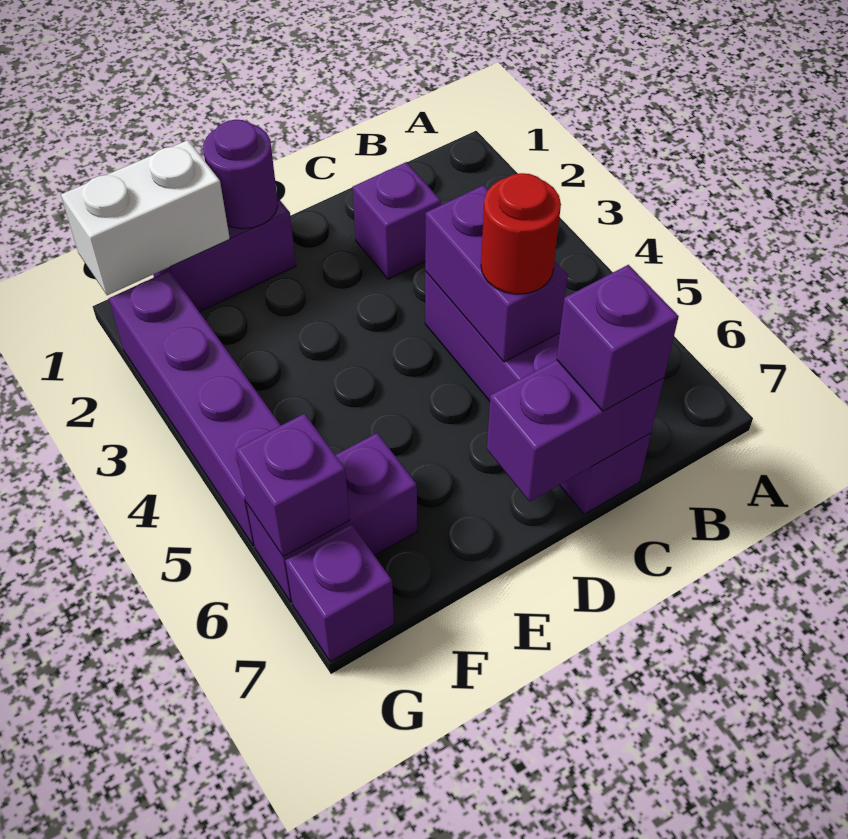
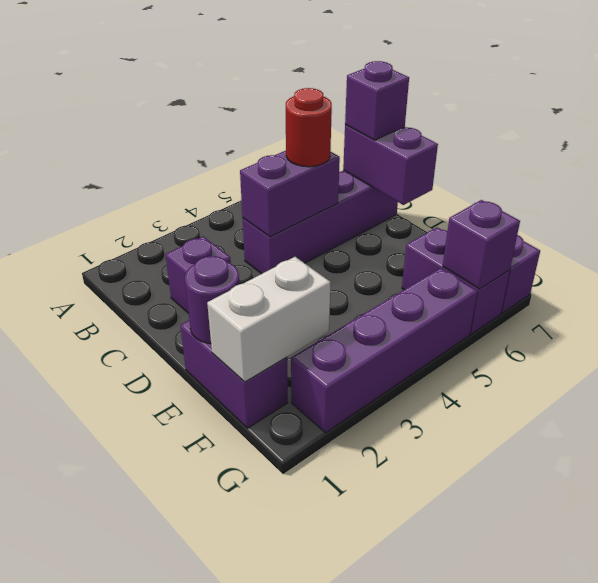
white brick F1:G1 level 2 -> white brick F1:F2 level 2

